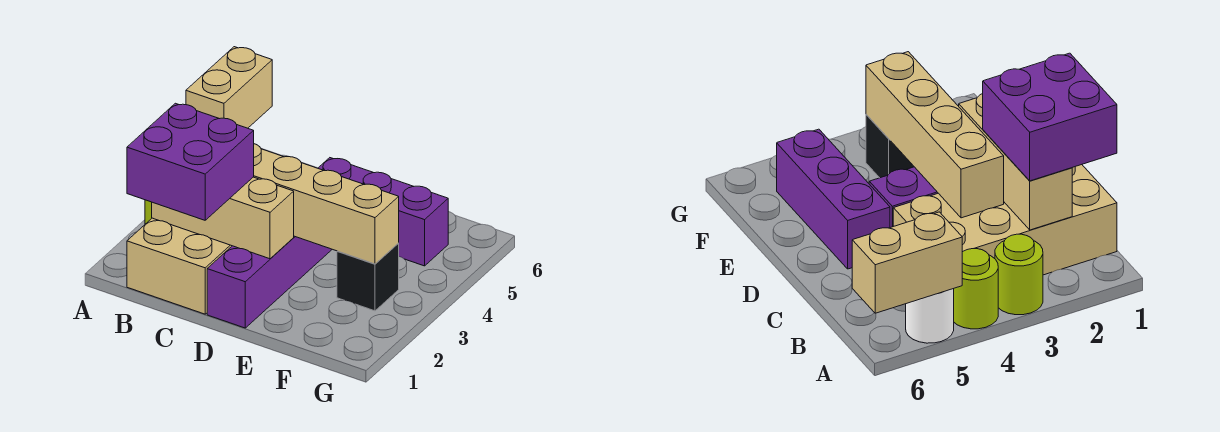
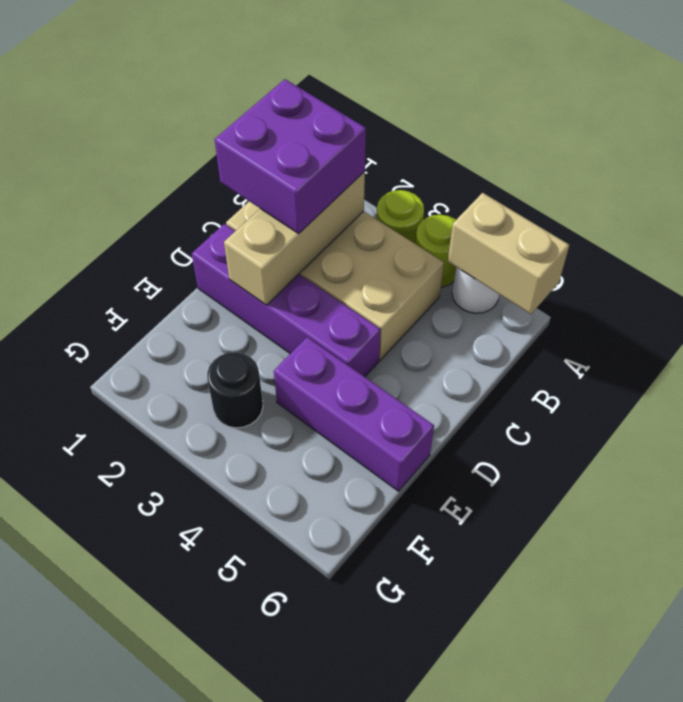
tan brick C3:F3 level 2 -> none
purple brick D5:F5 level 1 -> purple brick E4:E6 level 1
black brick F3 level 1 -> black round brick F3 level 1

